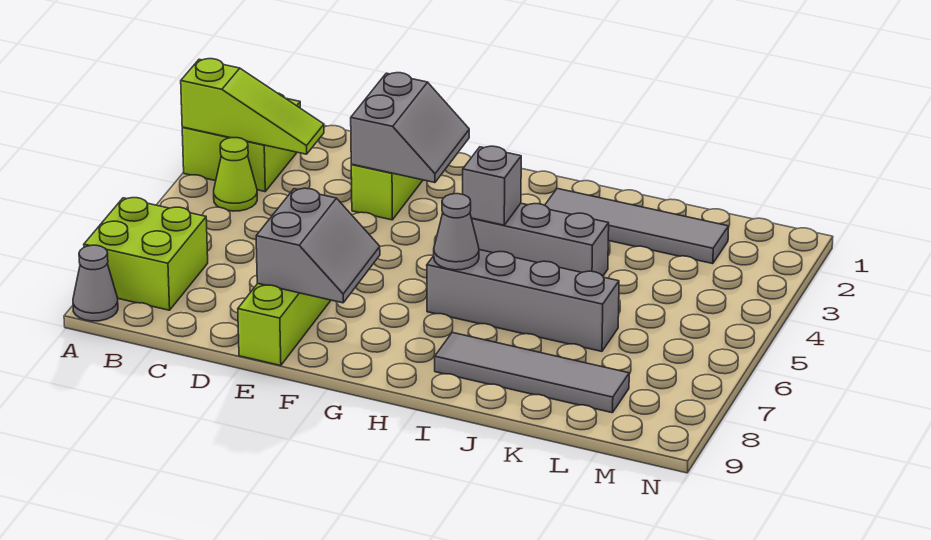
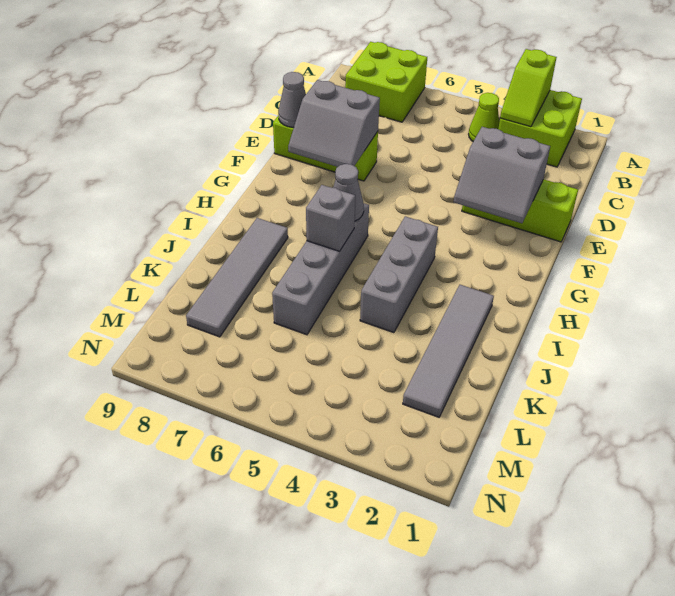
lime slope A3:C3 level 2 top A -> lime slope A3:B3 level 2 top A
grey cone A9 level 1 -> grey cone E9 level 2
grey brick H4 level 2 -> grey brick I6 level 2

